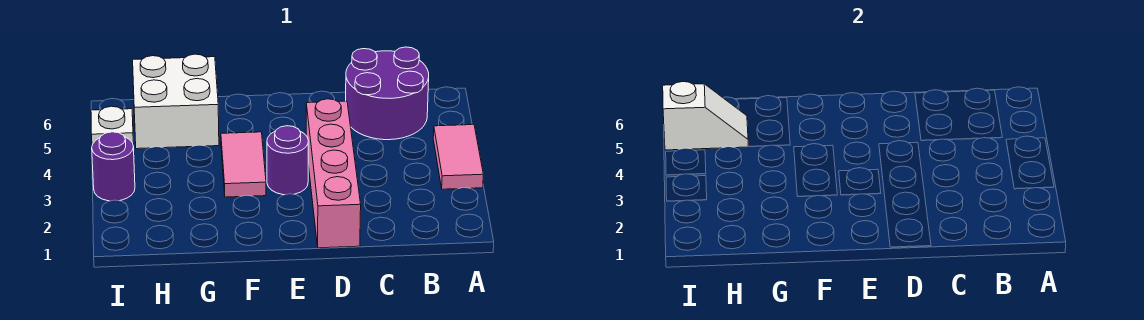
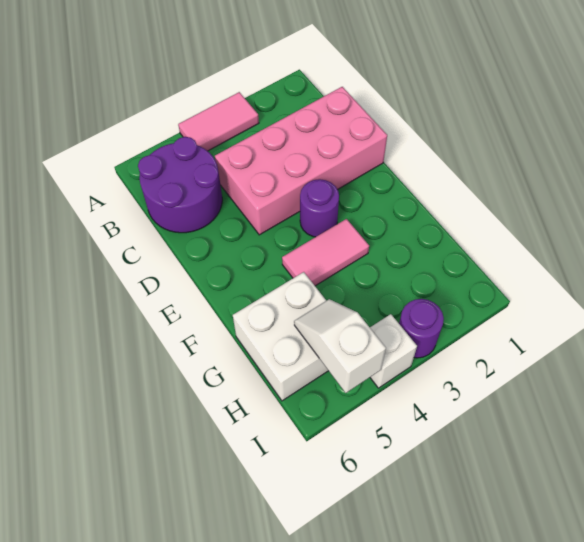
pink brick D1:D4 level 1 -> pink brick C1:D4 level 1

